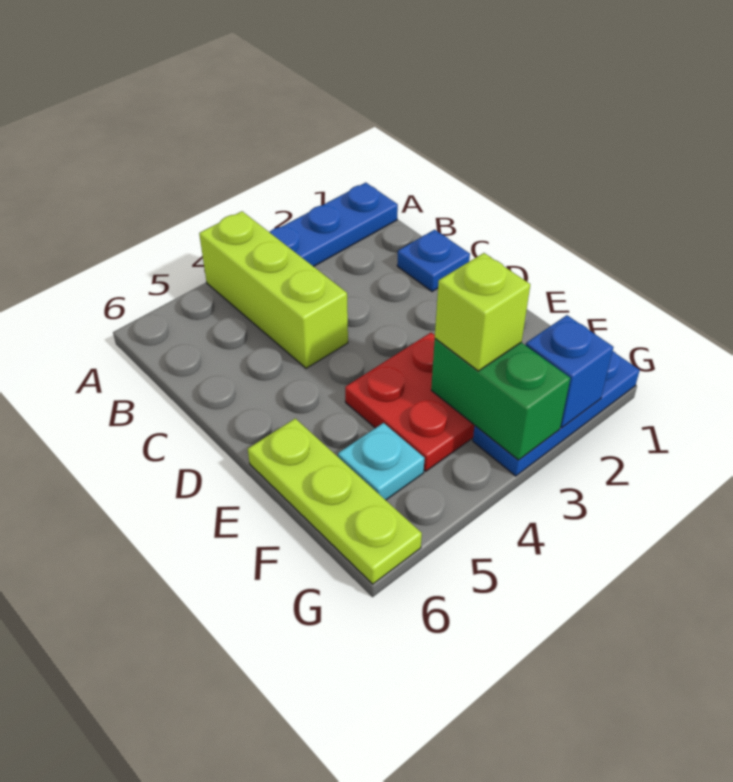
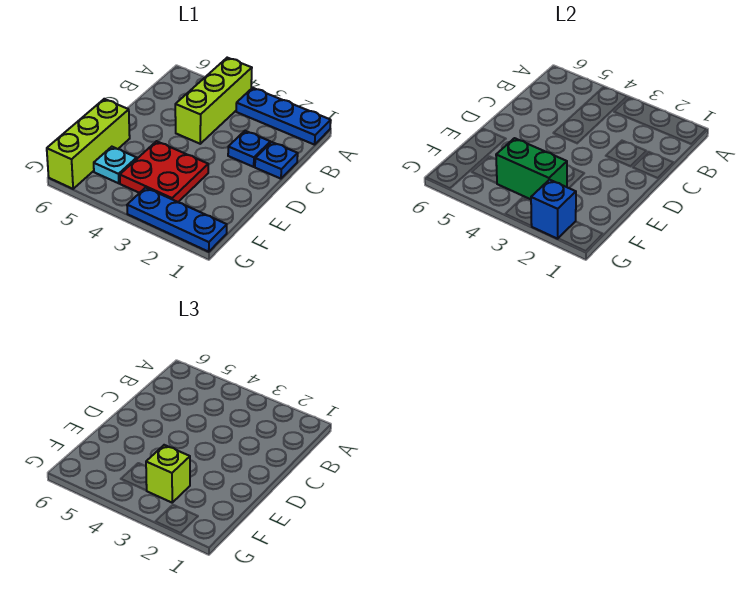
none -> blue plate C2 level 1
lime plate E6:G6 level 1 -> lime brick E6:G6 level 1
green brick F3:G3 level 2 -> green brick F3:F4 level 2

